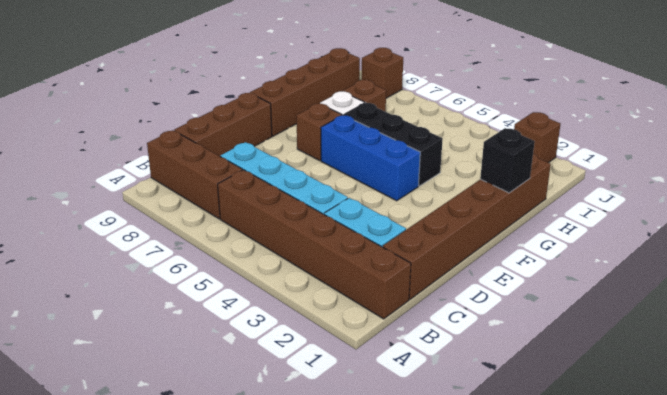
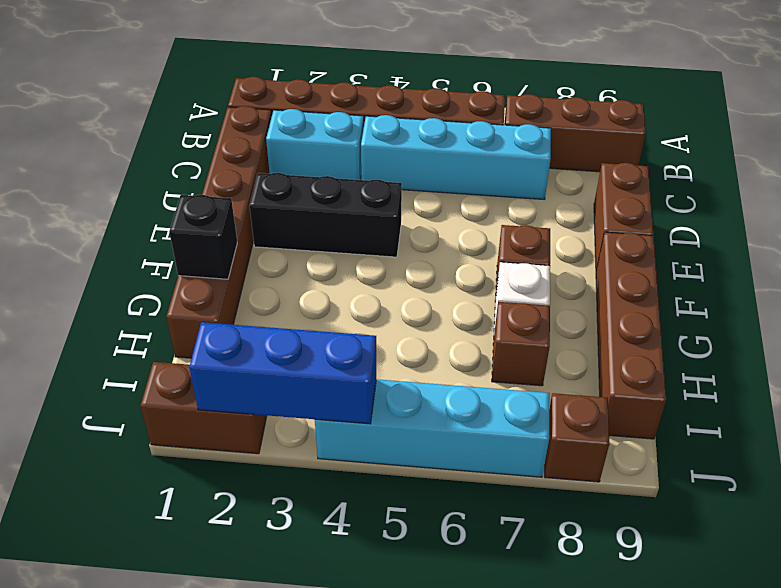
brown brick C9:E9 level 1 -> brown brick D9:E9 level 1
blue brick F4:F6 level 1 -> blue brick J2:J4 level 2
black brick G4:G6 level 1 -> black brick E2:E4 level 1
brown brick J2 level 1 -> brown brick J1:J2 level 1
none -> cyan brick J4:J7 level 1

